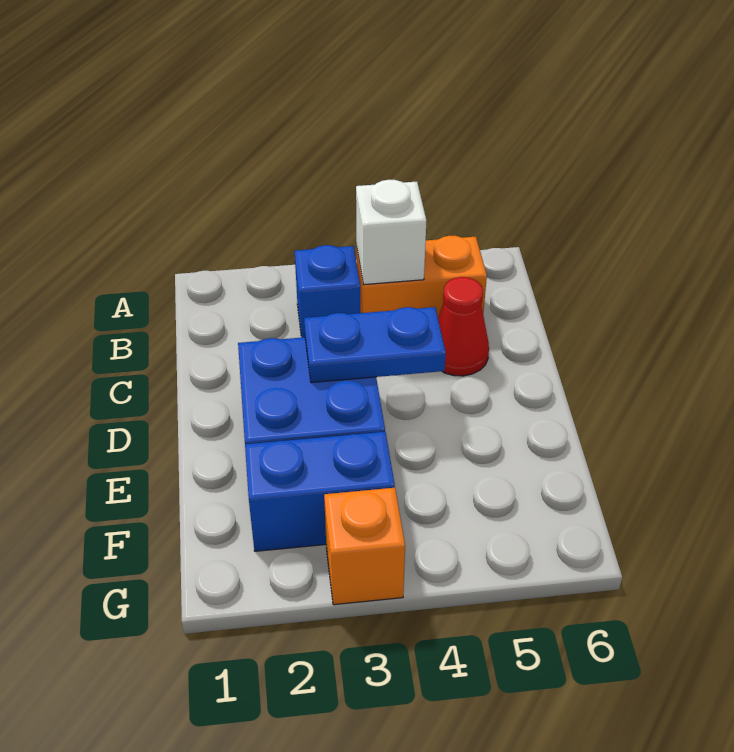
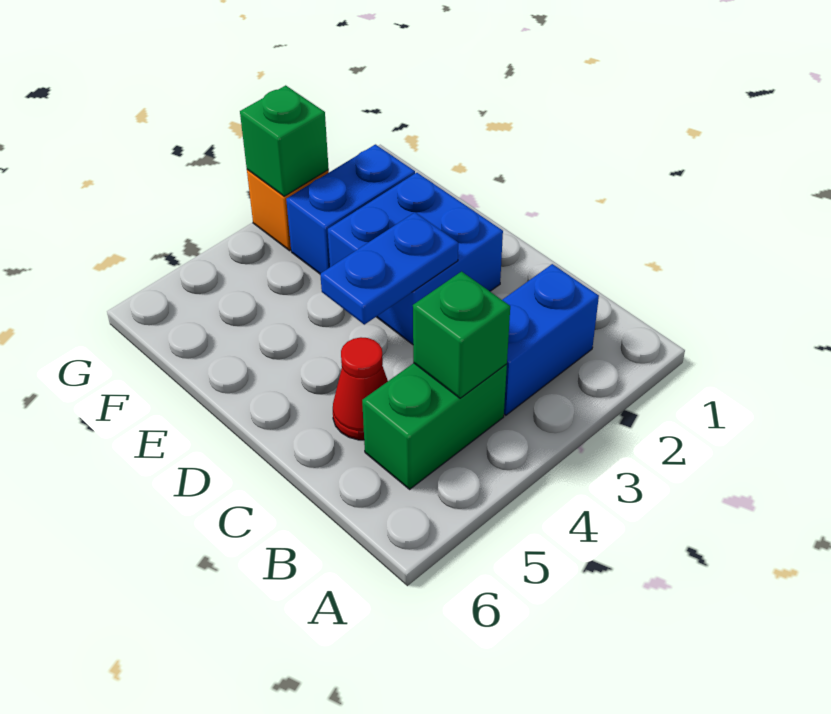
blue brick B3 level 1 -> blue brick B2:B3 level 1
orange brick B4:B5 level 1 -> green brick B4:B5 level 1
white brick B4 level 2 -> green brick B4 level 2
none -> green brick G3 level 2

